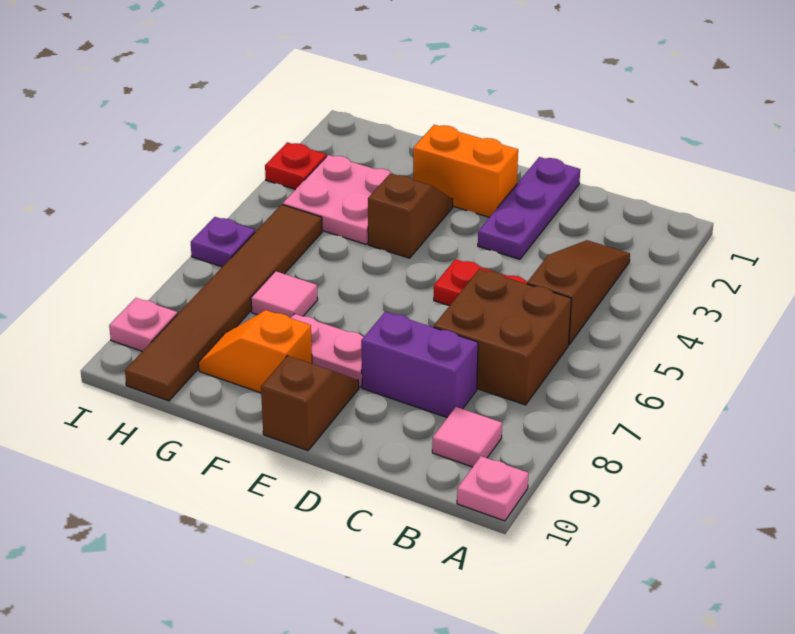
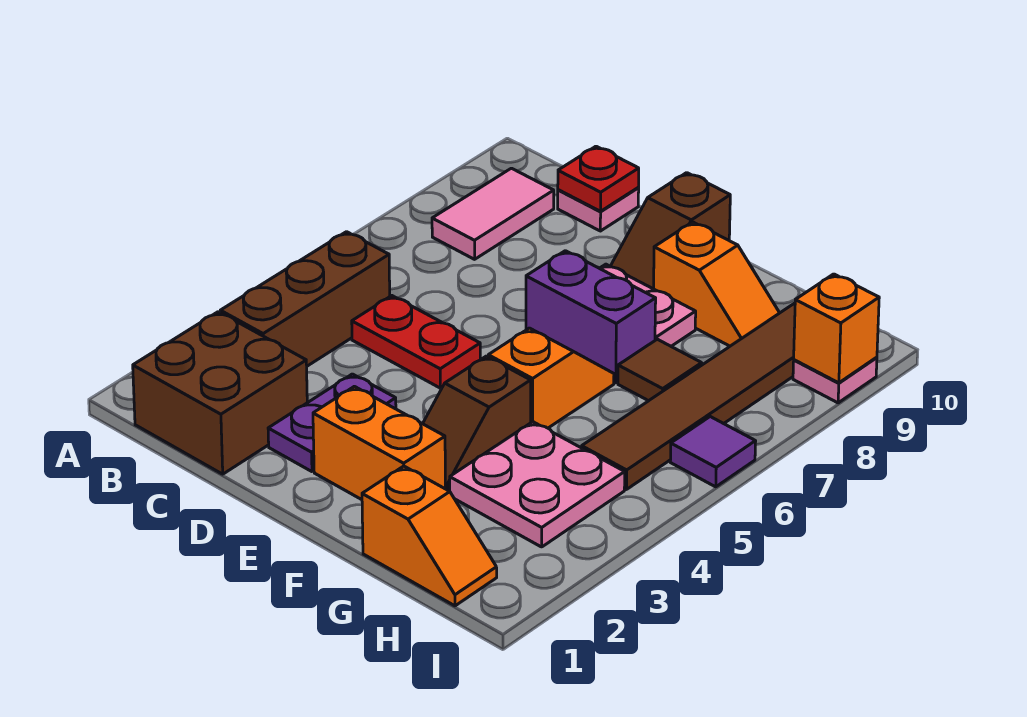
pink plate A10 level 1 -> pink plate C10 level 1
brown slope B3:B5 level 1 top 5 -> brown brick B3:B5 level 1
brown brick B6:C7 level 1 -> brown brick B1:C2 level 1
pink tile B9 level 1 -> pink tile B8:B9 level 1
purple brick C8:D8 level 1 -> purple brick E7:F7 level 1
purple plate D1:D3 level 1 -> purple plate D2:D3 level 1
none -> orange slope F5:F6 level 1 top 5
none -> orange slope G1:H1 level 1 top G
pink tile G7 level 1 -> brown tile G7 level 1
red plate I3 level 1 -> red plate C10 level 2
purple plate I6 level 1 -> purple tile I6 level 1
none -> orange brick I9 level 2

